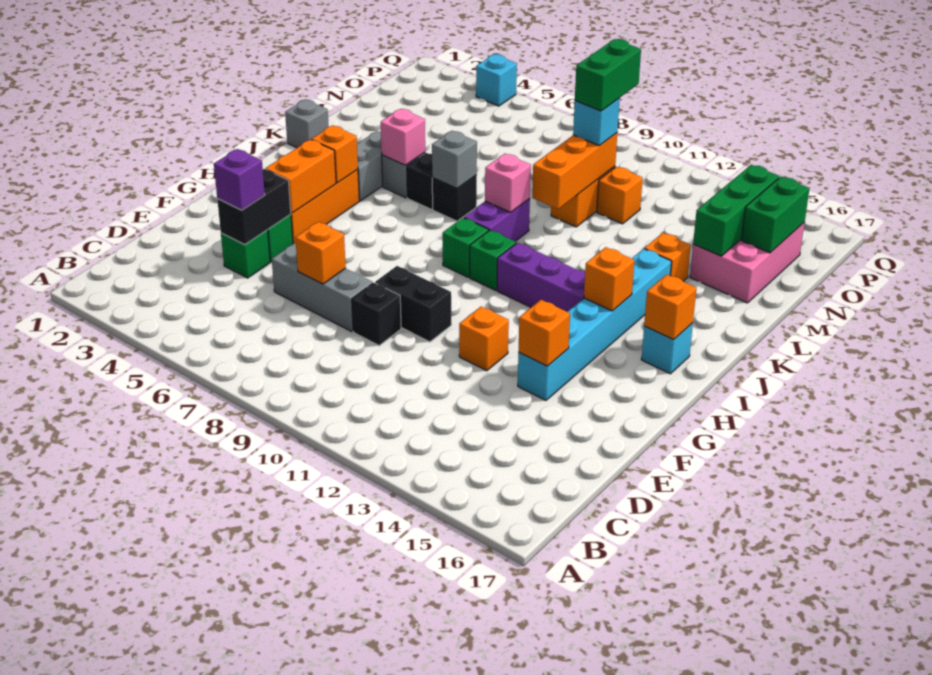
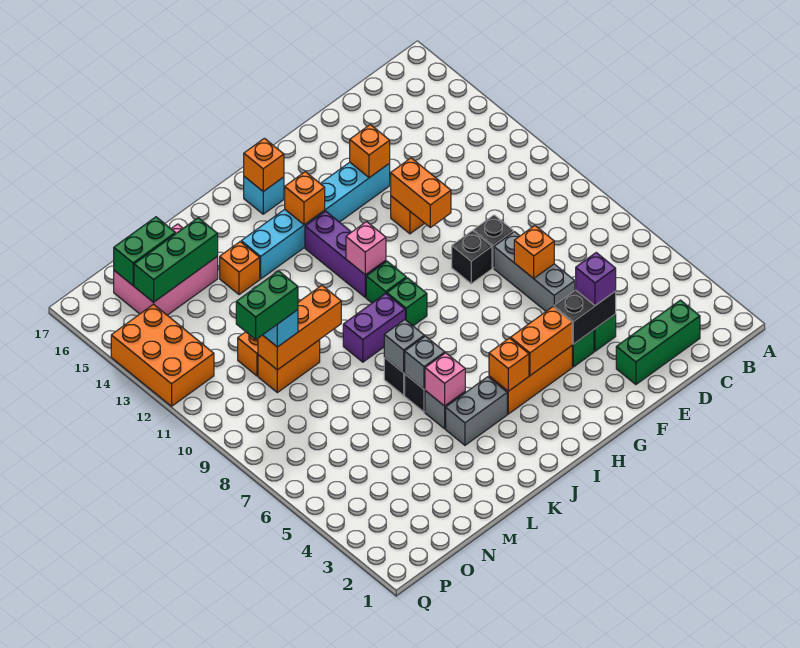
none -> green brick C2:E2 level 1
black brick F9:F10 level 1 -> black brick F9 level 1
none -> orange brick F11:F12 level 2
grey brick K1 level 1 -> grey brick K6 level 2
pink brick K9 level 2 -> pink brick I11 level 2
none -> orange brick P12:Q14 level 1
cyan brick Q4 level 1 -> none

